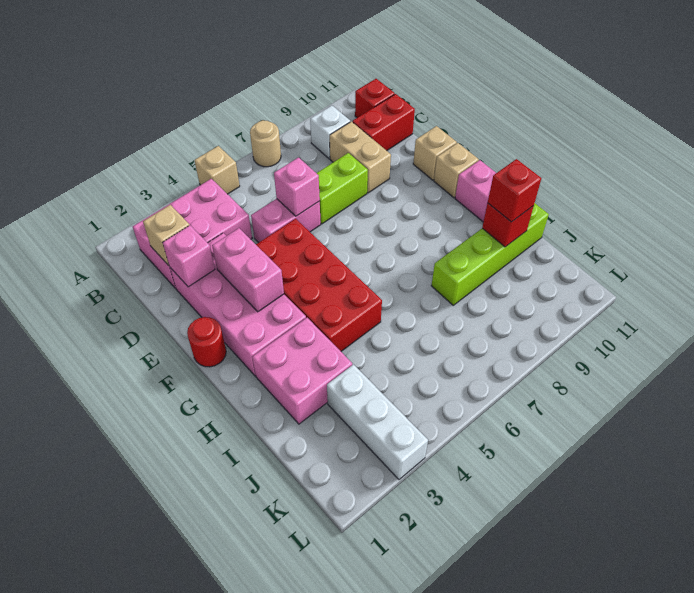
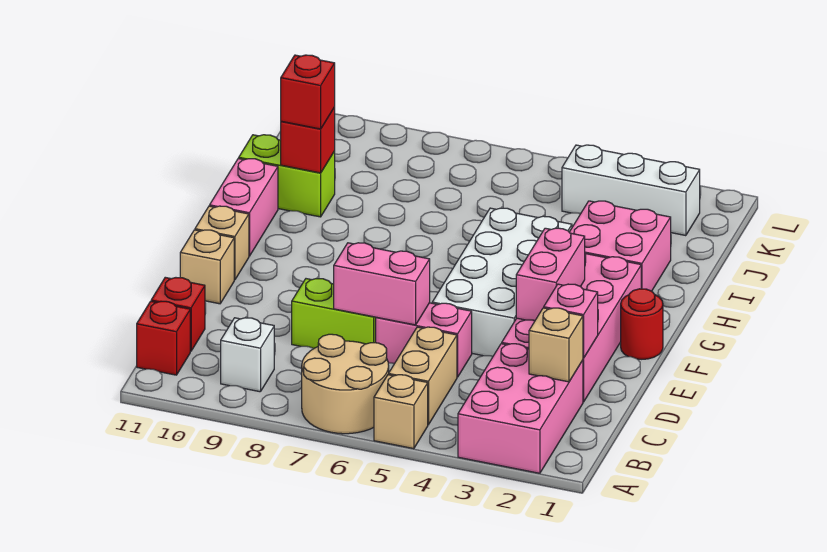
tan round brick A7 level 1 -> tan round brick A6:B7 level 1
pink brick B2:C4 level 1 -> pink brick A2:C3 level 1
tan brick C9:D9 level 1 -> tan brick B5:C5 level 1
red brick C10:C11 level 1 -> red brick C11 level 1
pink brick D6 level 2 -> pink brick D6:D7 level 2
red brick E4:H5 level 1 -> white brick E4:H5 level 1
lime brick I8:I11 level 1 -> lime brick I10:I11 level 1
white brick J3:L3 level 1 -> white brick K2:K4 level 1

